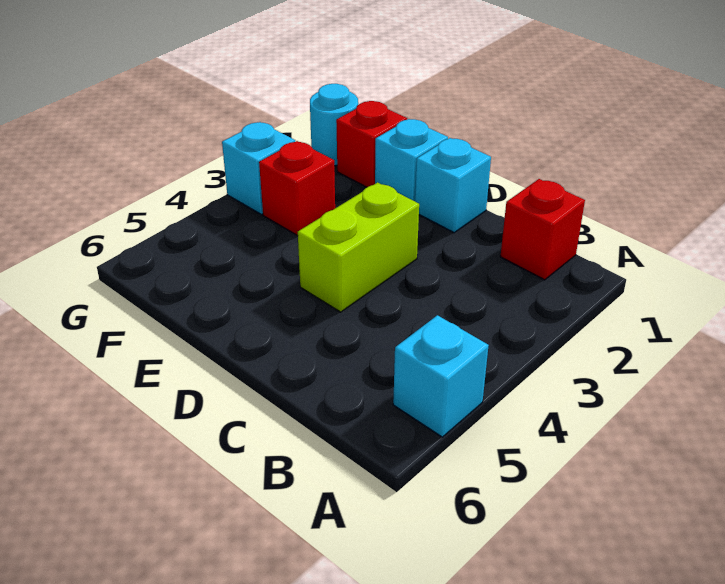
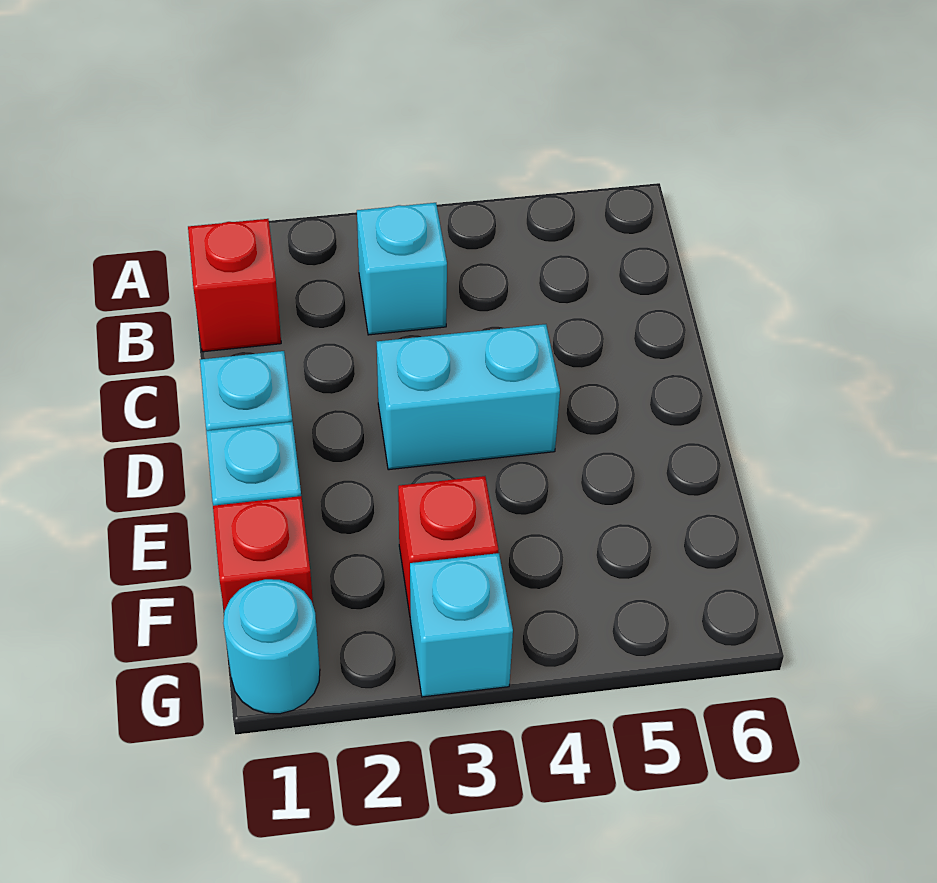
cyan brick A5 level 1 -> cyan brick B3 level 1
lime brick D3:D4 level 1 -> cyan brick D3:D4 level 1

